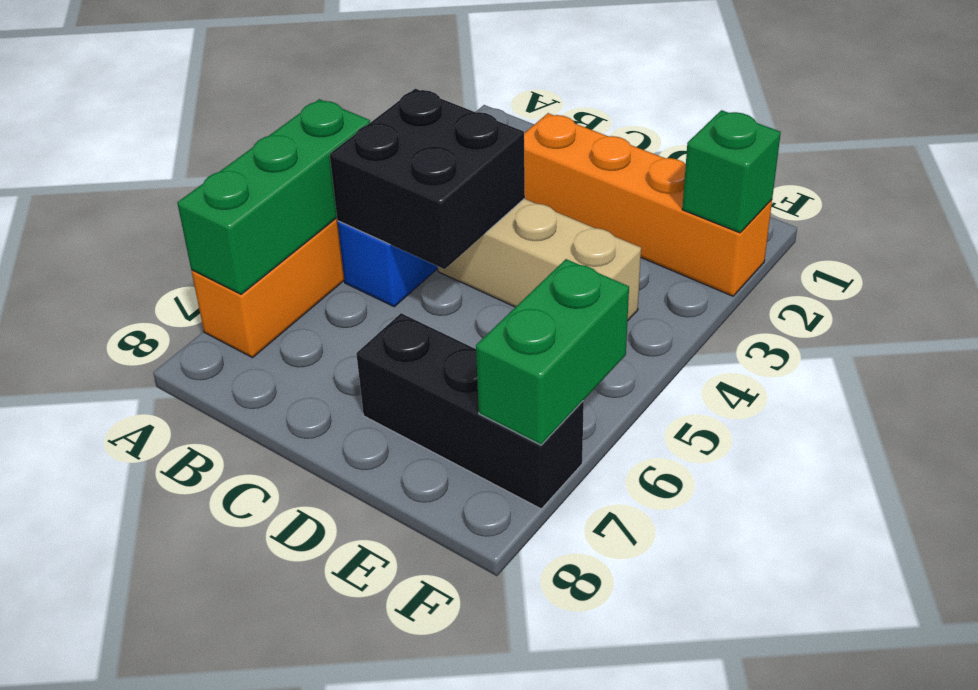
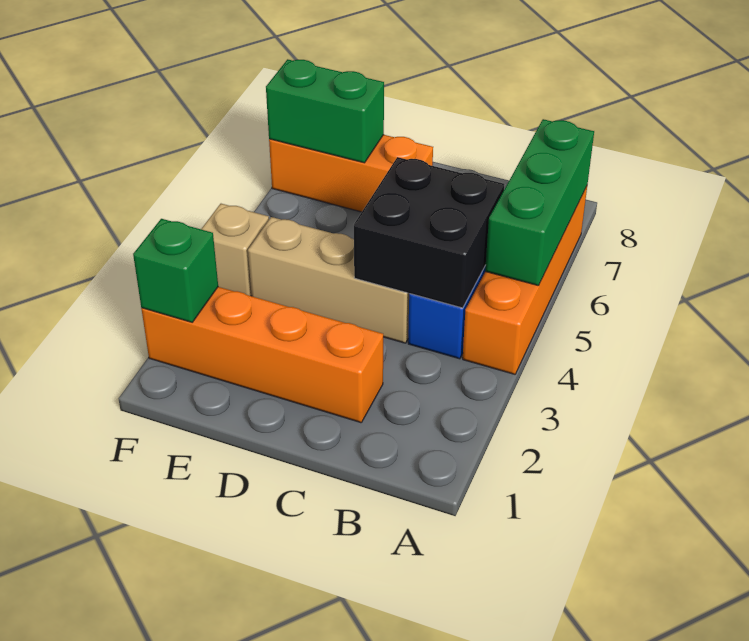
black brick D7:F7 level 1 -> orange brick D7:F7 level 1
none -> tan brick F4 level 1
green brick F6:F7 level 2 -> green brick E7:F7 level 2

